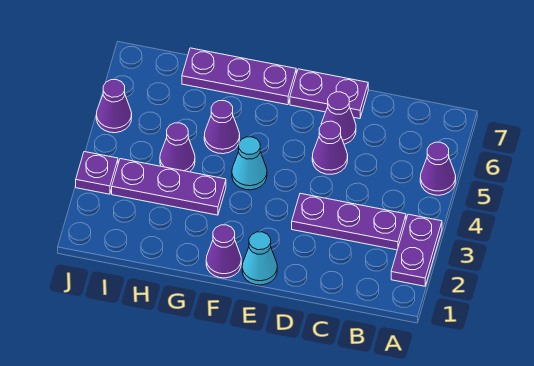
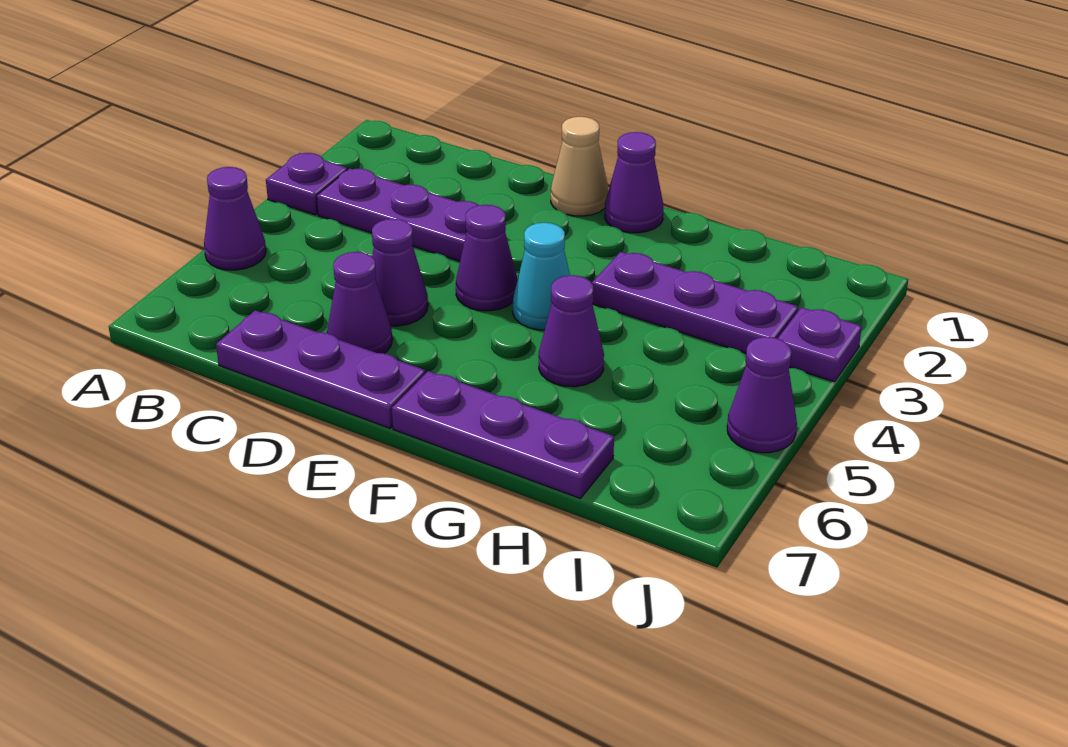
purple plate A2:A3 level 1 -> purple plate A3 level 1
purple plate D7:E7 level 1 -> purple plate C7:E7 level 1
cyan cone E1 level 1 -> tan cone E1 level 1
purple cone H4 level 1 -> purple cone E4 level 1

